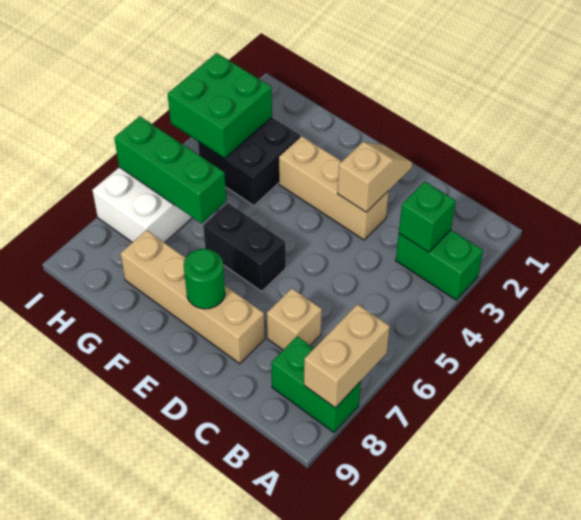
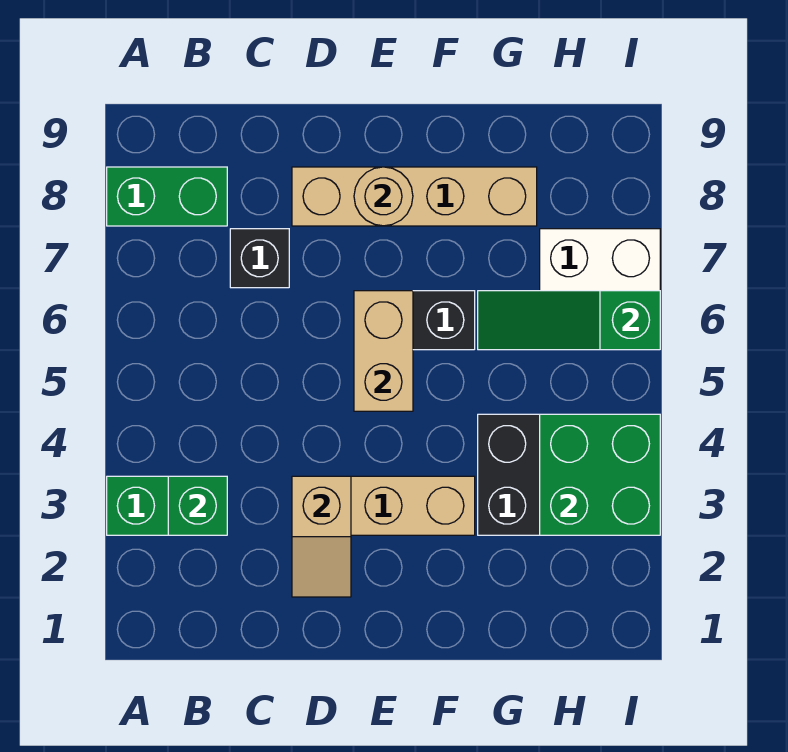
tan brick A7:A8 level 2 -> tan brick E5:E6 level 2
tan brick C7 level 1 -> black brick C7 level 1
green round brick E8 level 2 -> tan round brick E8 level 2
green brick G6:I6 level 2 -> green slope G6:I6 level 2 top I

